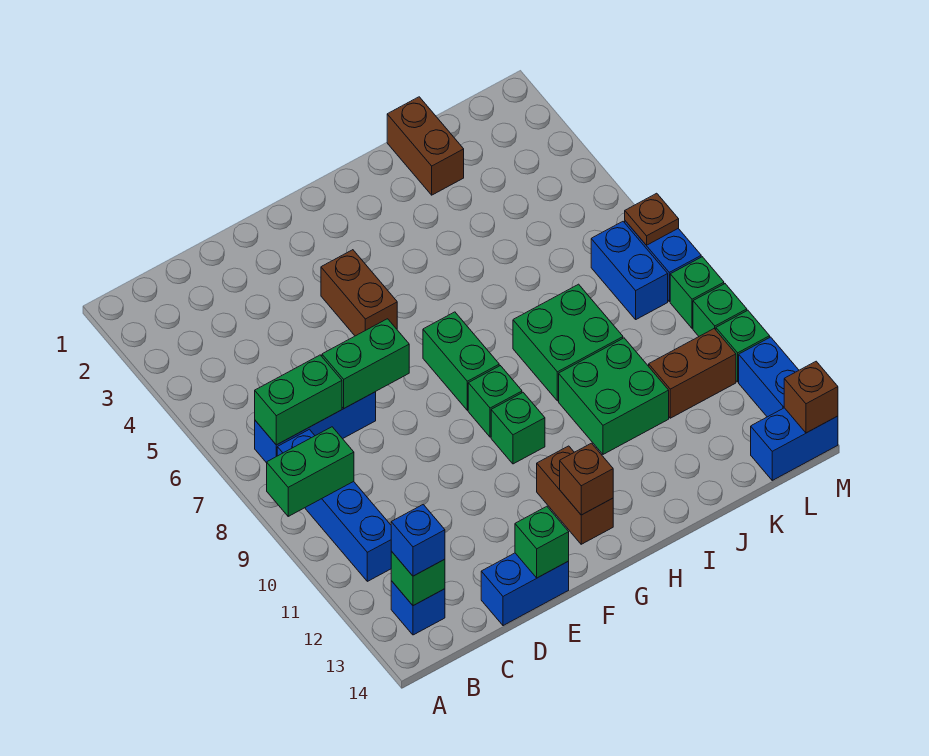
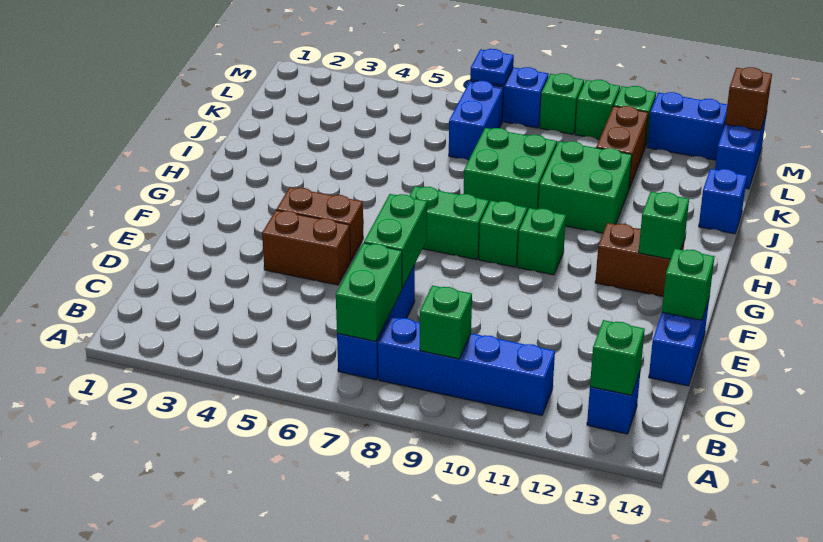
green brick A9:B9 level 2 -> green brick B9 level 2
blue brick B13 level 3 -> blue brick J14 level 1
brown brick G13 level 2 -> green brick G13 level 2
brown brick J1:J2 level 1 -> brown brick E4:E5 level 1
blue brick L7:L8 level 1 -> blue brick K7:L7 level 1
brown plate M7 level 2 -> blue plate M7 level 2

